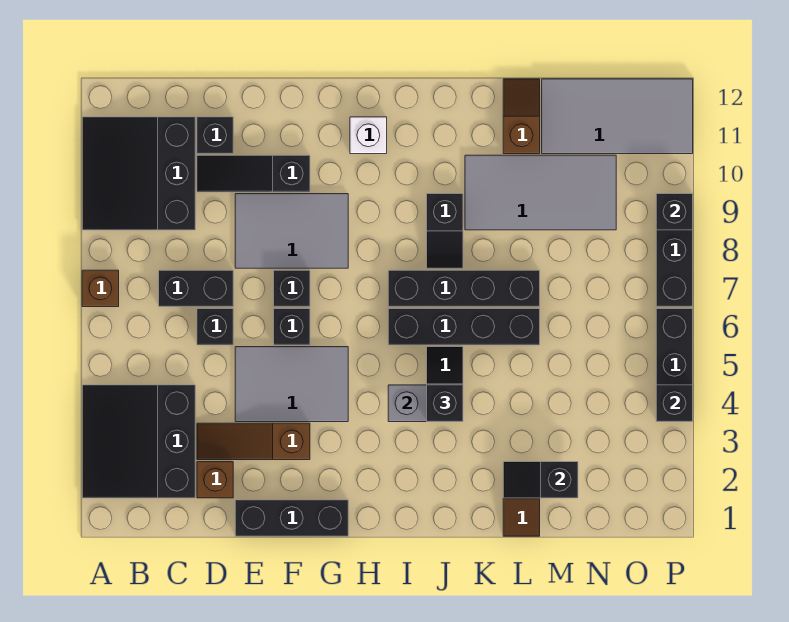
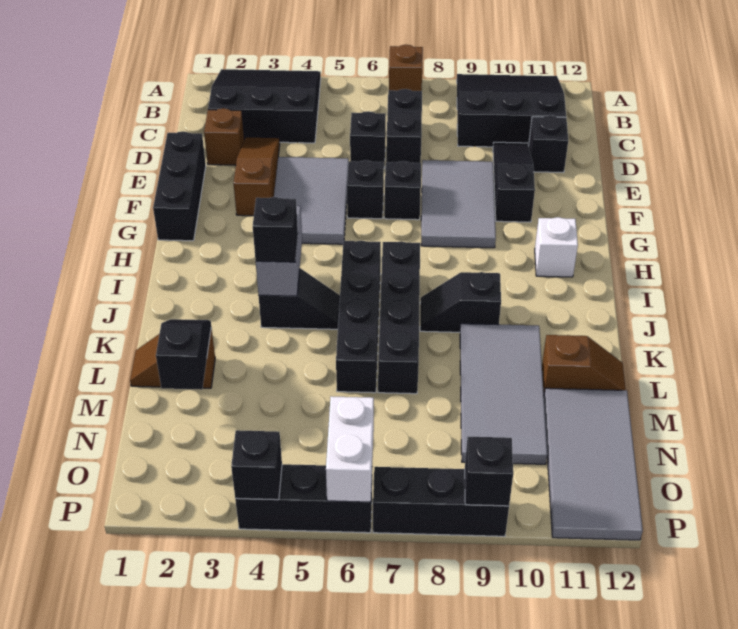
none -> white brick O6:P6 level 2

